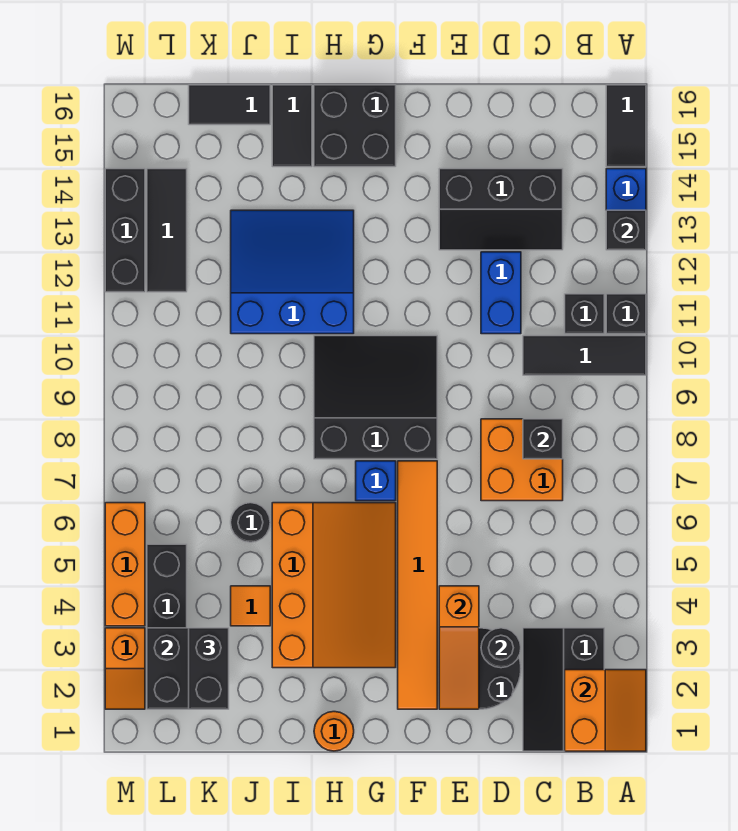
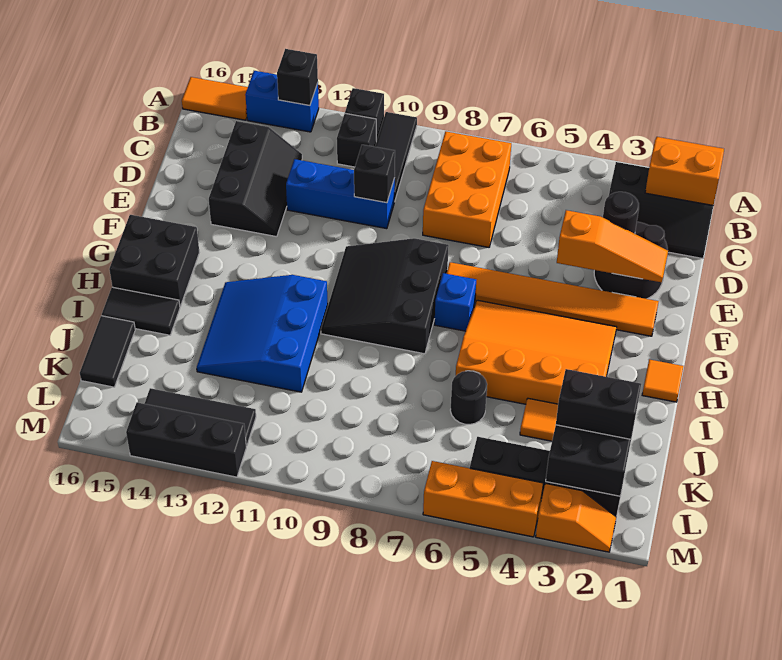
black tile A15:A16 level 1 -> orange tile A15:A16 level 1
orange brick C7:D8 level 1 -> orange brick B7:D8 level 1
black brick C8 level 2 -> black brick D10 level 2
blue brick D11:D12 level 1 -> blue brick D10:D12 level 1
orange round brick H1 level 1 -> orange tile H1 level 1

